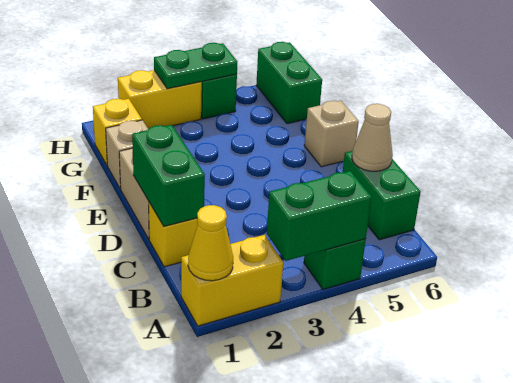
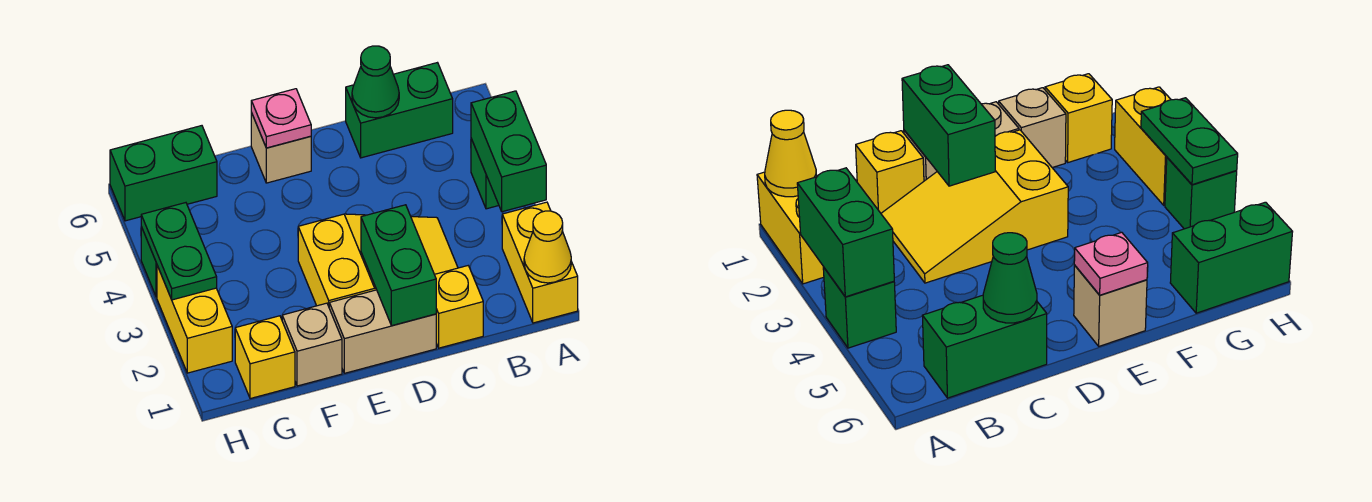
green brick C1:D1 level 2 -> green brick D1:D2 level 2
none -> yellow slope C2:E3 level 1 top E
tan cone C6 level 2 -> green cone C6 level 2
none -> pink plate E6 level 2

